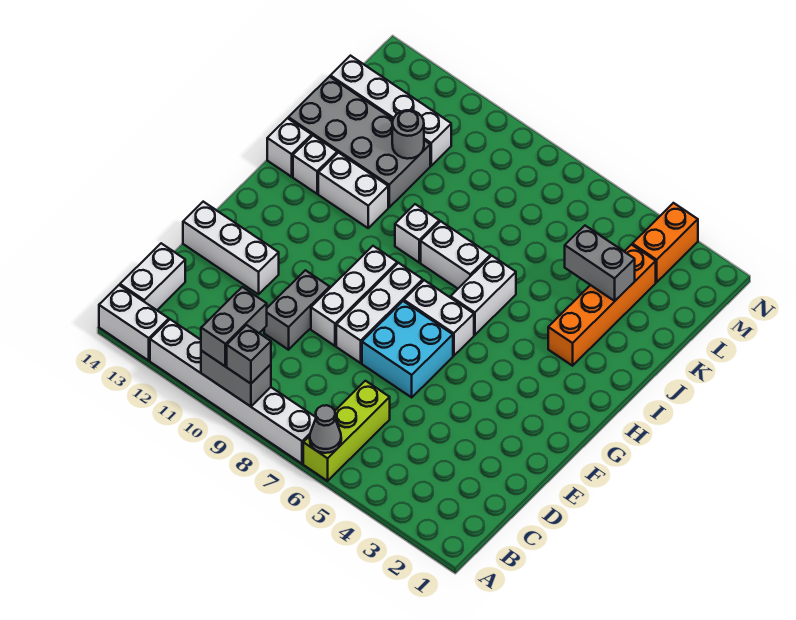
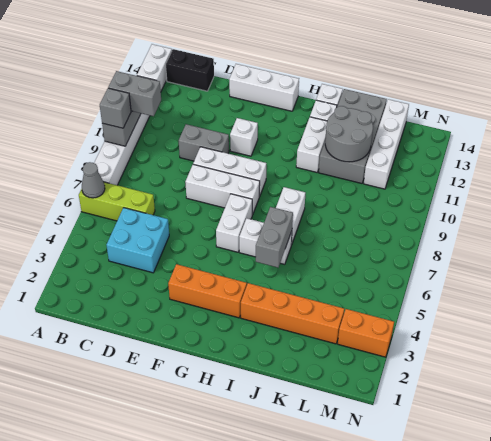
white brick B14:C14 level 1 -> black brick B14:C14 level 1
cyan brick E6:F7 level 1 -> cyan brick C4:D5 level 1
white brick E12:E14 level 1 -> white brick E14:G14 level 1
none -> orange brick F3:H3 level 1
white brick I9 level 1 -> white brick F11 level 1
grey brick K3:K4 level 2 -> grey brick I5:I6 level 2
grey round brick K11 level 2 -> grey round brick J11:K12 level 2

